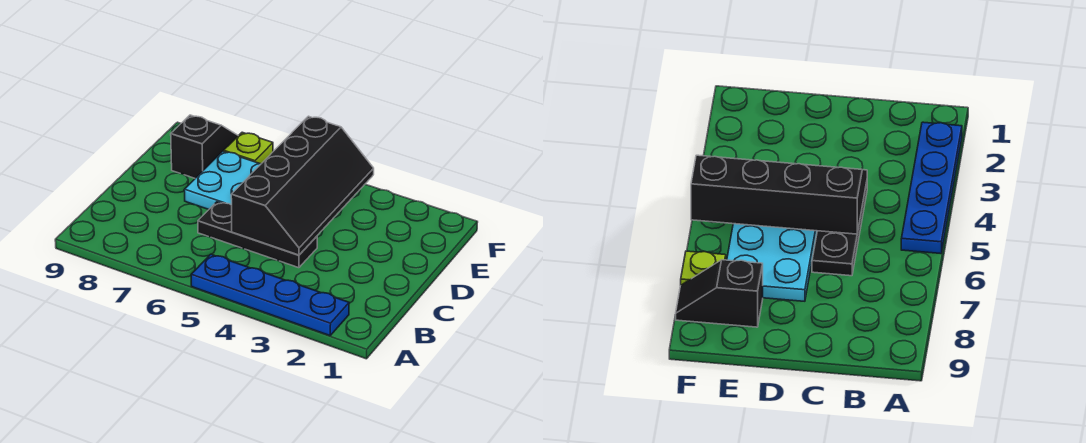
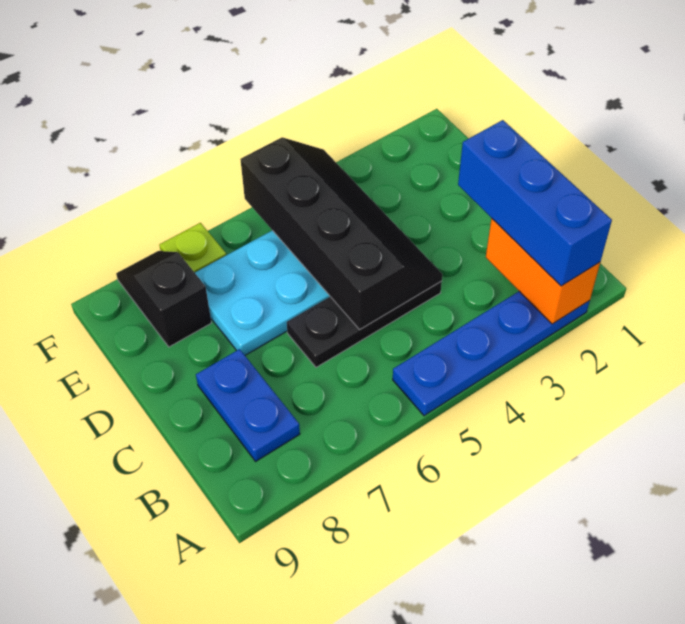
none -> orange brick A2:B2 level 2
none -> blue brick A2:C2 level 3
none -> blue plate B8:C8 level 1

